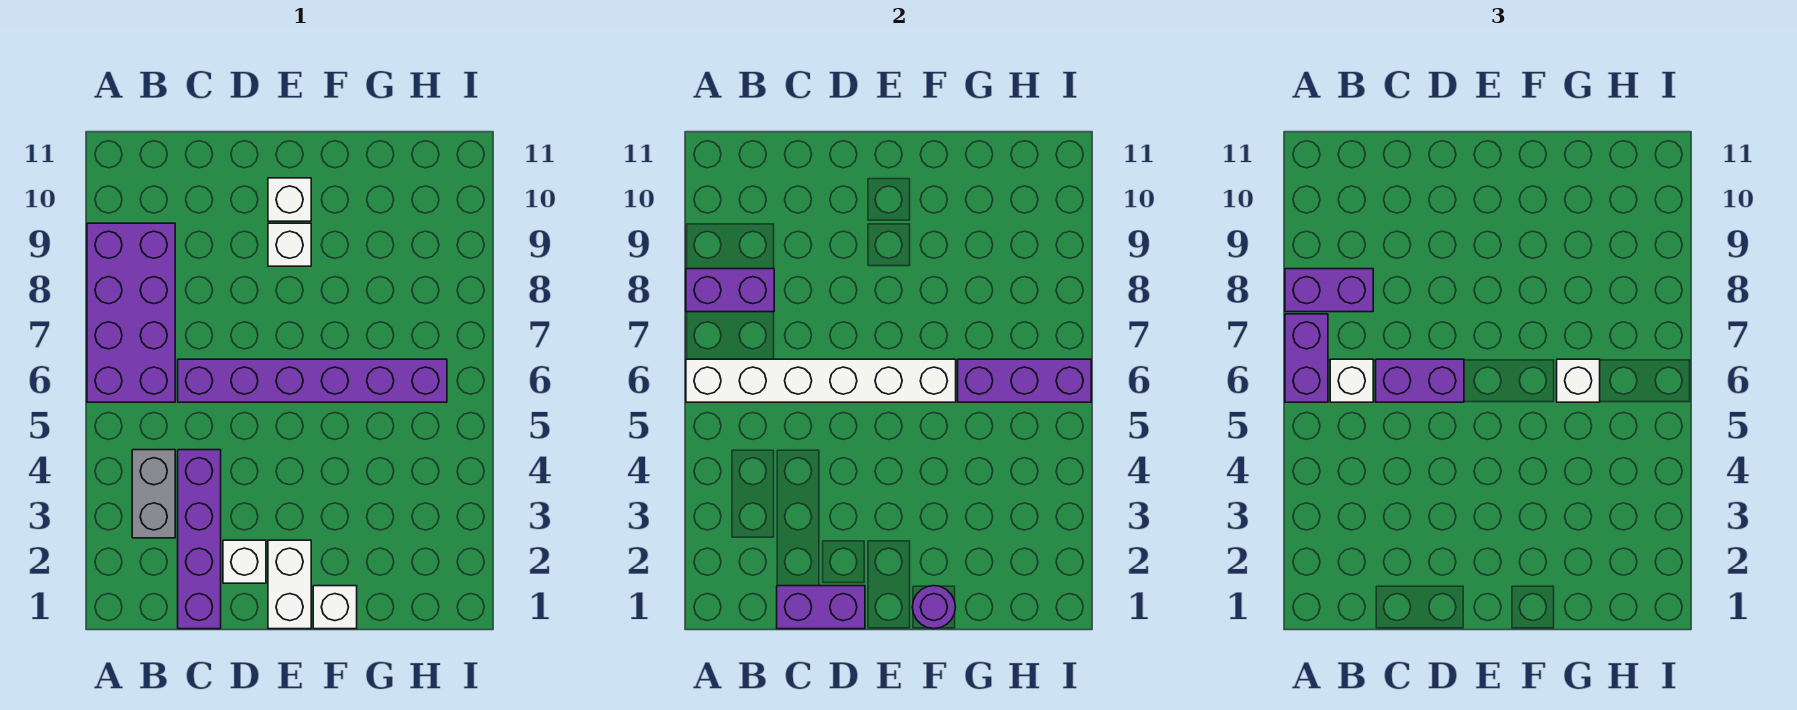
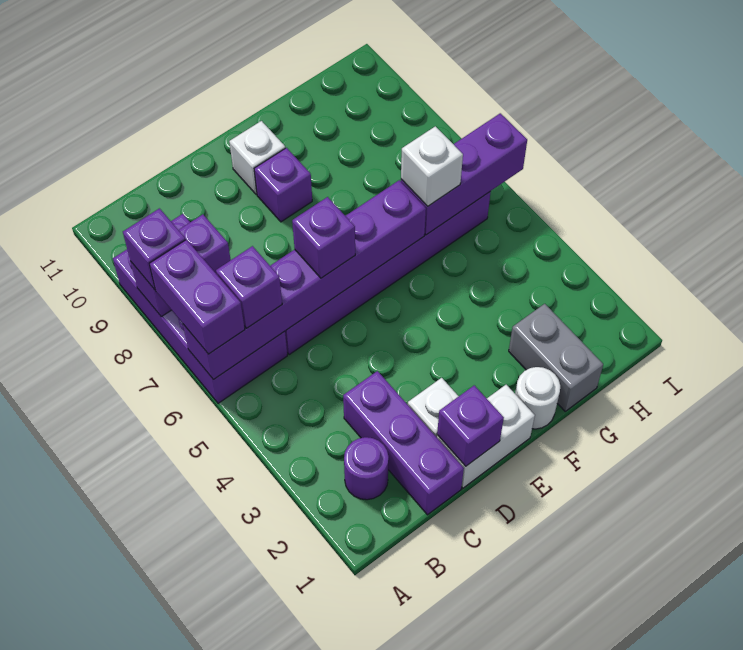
white brick A6:F6 level 2 -> purple brick A6:F6 level 2
purple brick A8:B8 level 3 -> purple brick A8 level 3
grey brick B3:B4 level 1 -> grey brick G1:G2 level 1
white brick B6 level 3 -> purple brick B6 level 3
purple brick C1:C4 level 1 -> purple brick C1:C3 level 1
purple brick C1:D1 level 2 -> purple brick D1 level 2
purple brick C6:D6 level 3 -> purple brick D6 level 3
white brick E1:E2 level 1 -> white brick D1:E1 level 1
white brick E9 level 1 -> purple brick E9 level 1
white brick F1 level 1 -> white round brick F1 level 1
purple round brick F1 level 2 -> purple round brick B2 level 1

